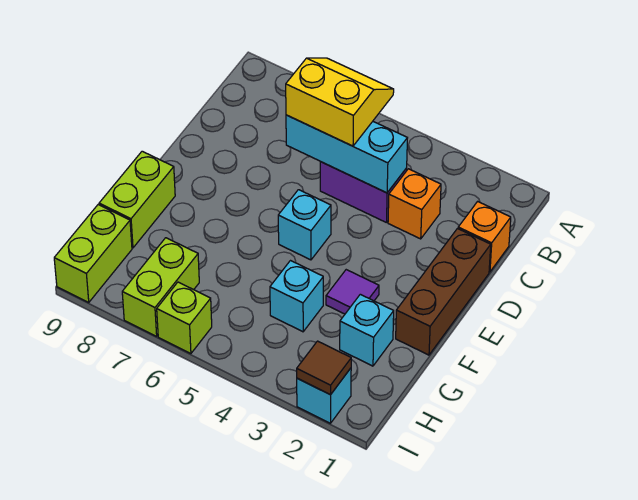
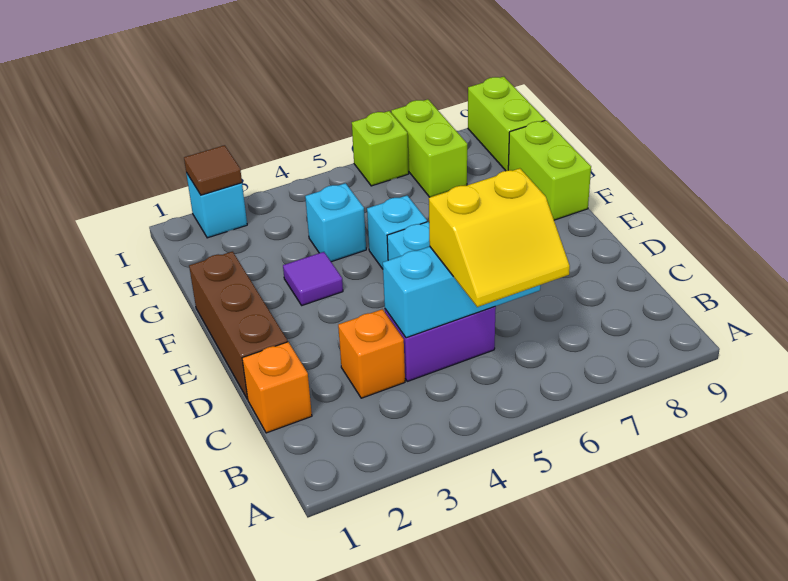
cyan brick G2 level 1 -> cyan brick F5 level 1

